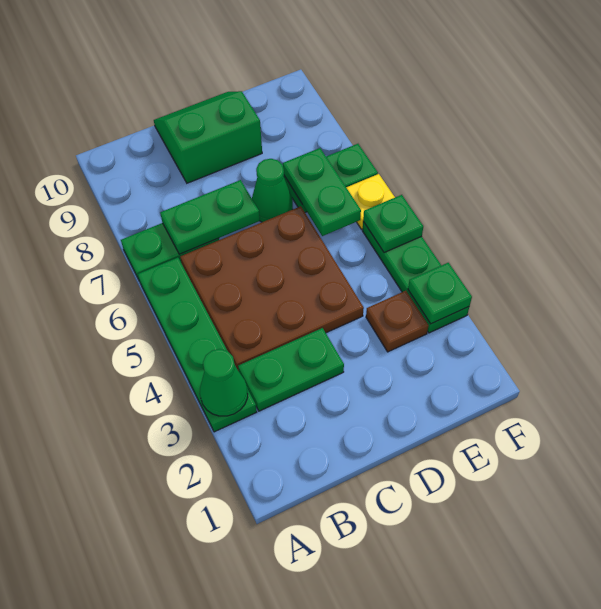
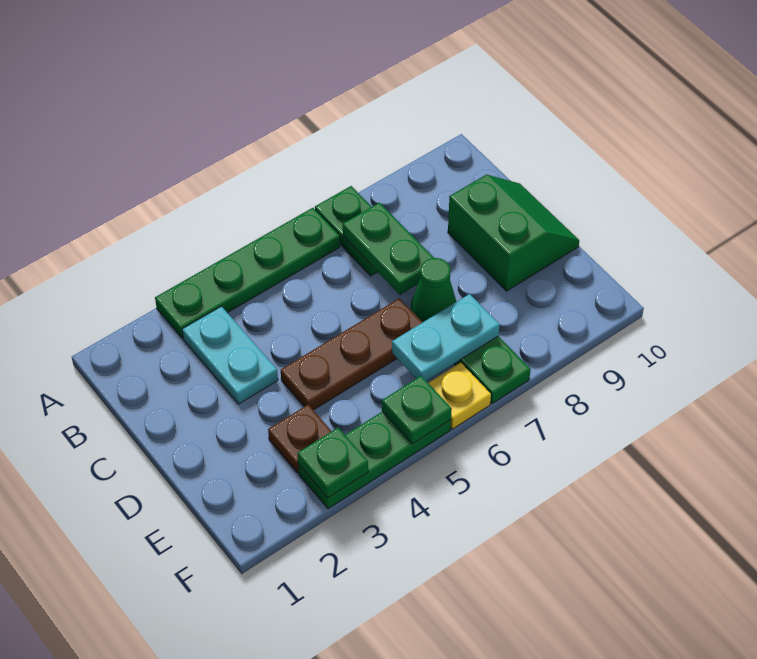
green cone A3 level 2 -> none
green plate B3:C3 level 1 -> cyan plate B3:C3 level 1
brown plate B4:D6 level 1 -> brown plate D4:D6 level 1
green plate E6:E7 level 2 -> cyan plate E6:E7 level 2

